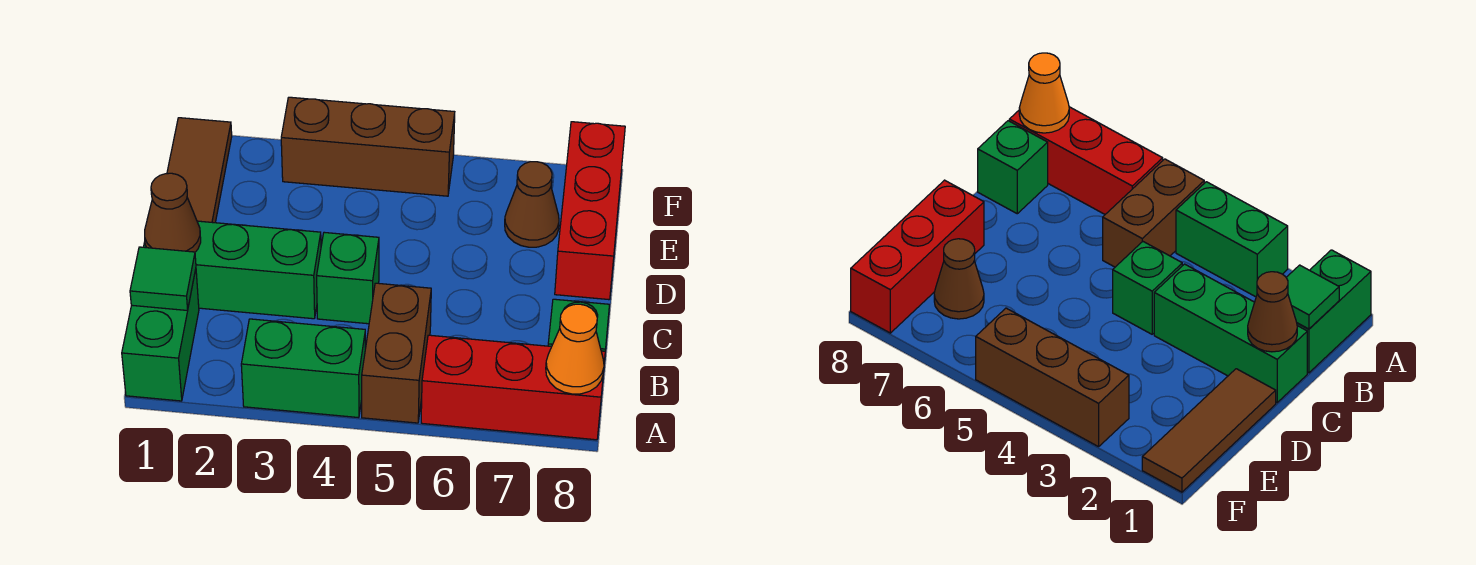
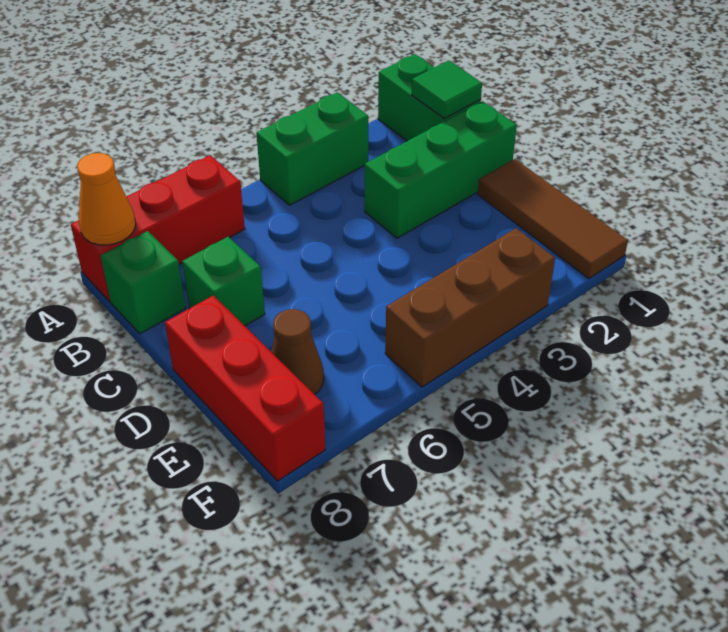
brown brick A5:B5 level 1 -> none
brown cone C1 level 2 -> none
green brick C4 level 1 -> green brick C7 level 1

